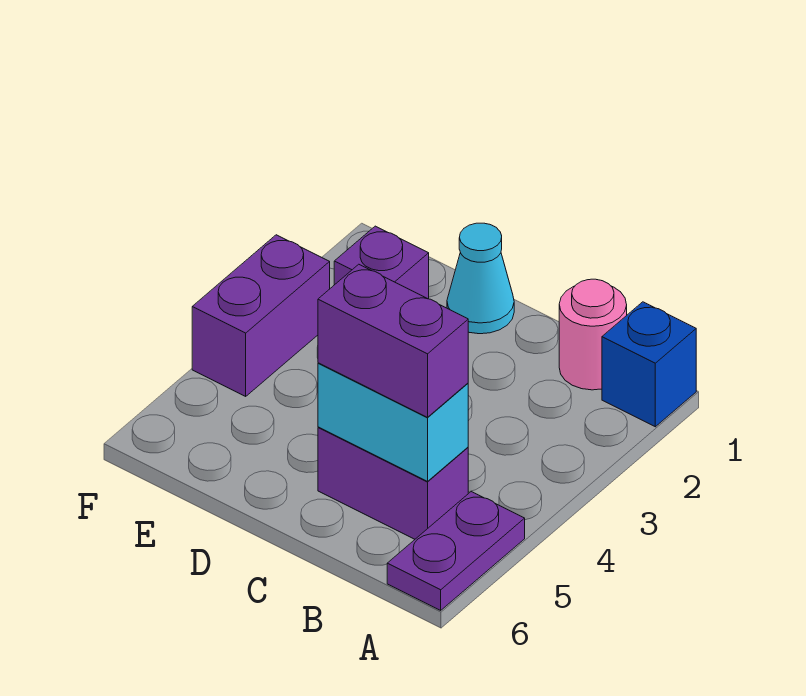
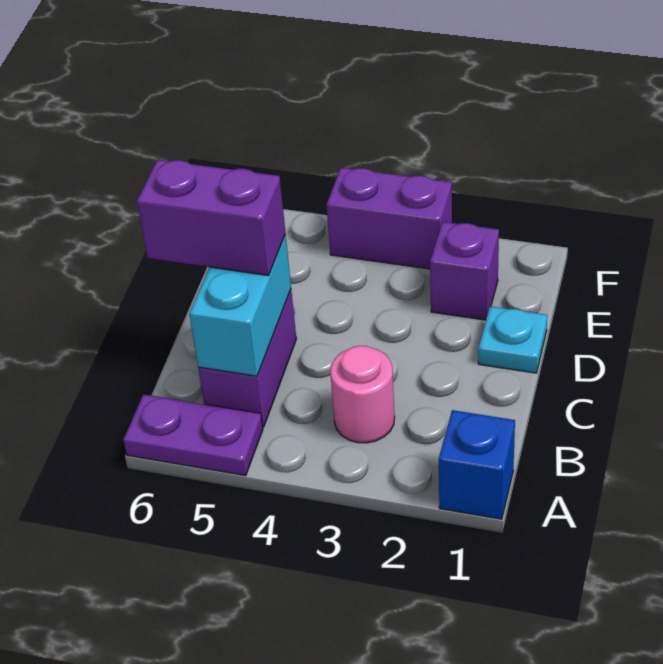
pink round brick B1 level 1 -> pink round brick B3 level 1
purple brick B5:C5 level 3 -> purple brick C5:C6 level 3
cyan cone D1 level 1 -> cyan plate D1 level 1

